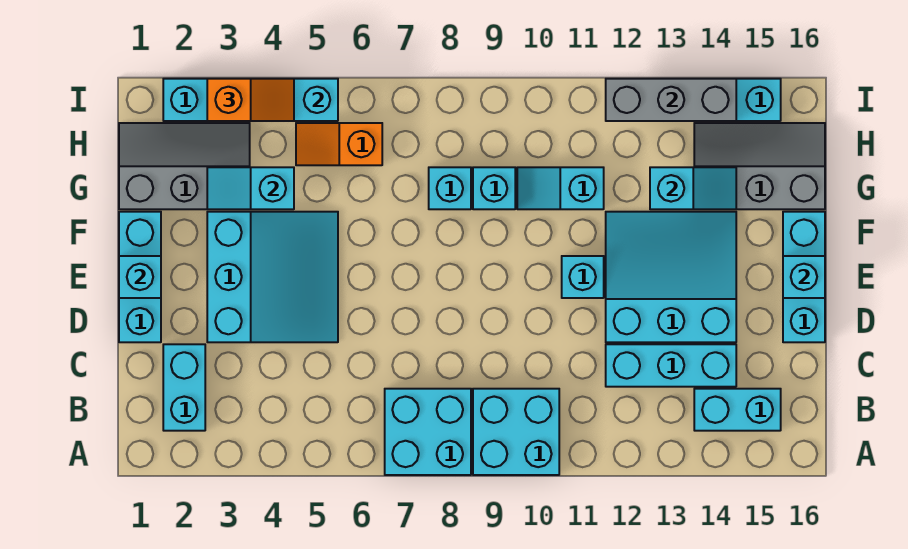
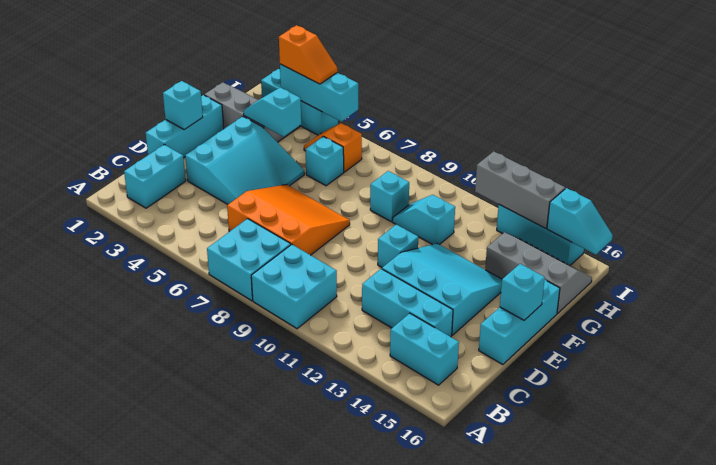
none -> orange slope C6:E8 level 1 top C
cyan brick G8 level 1 -> cyan brick G6 level 1
cyan slope G13:G14 level 2 top 13 -> cyan slope I15:I16 level 2 top 15

